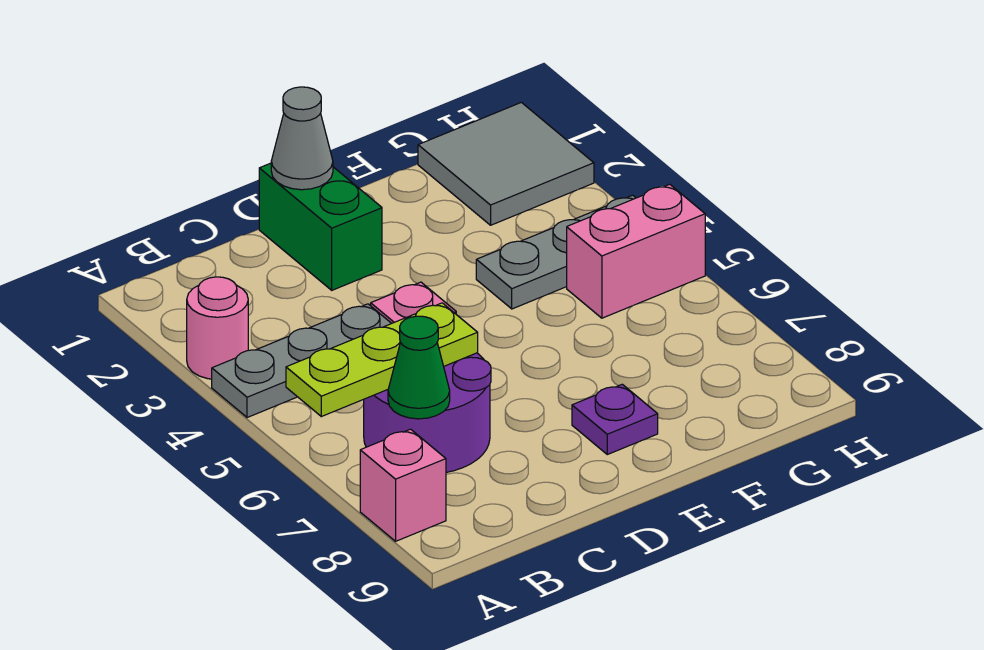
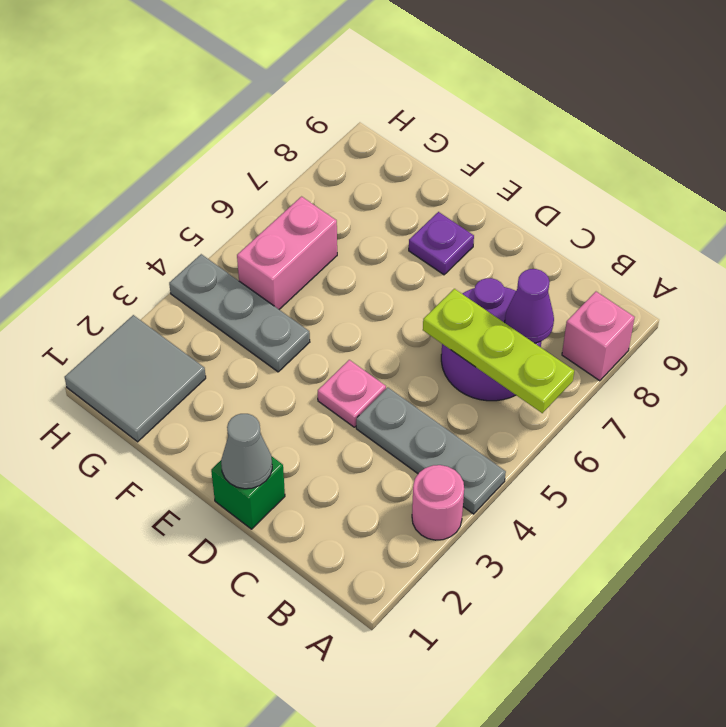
green cone B7 level 2 -> purple cone B7 level 2
green brick D1:D2 level 1 -> green brick D1 level 1
pink brick G5:H5 level 1 -> pink brick G5:G6 level 1

